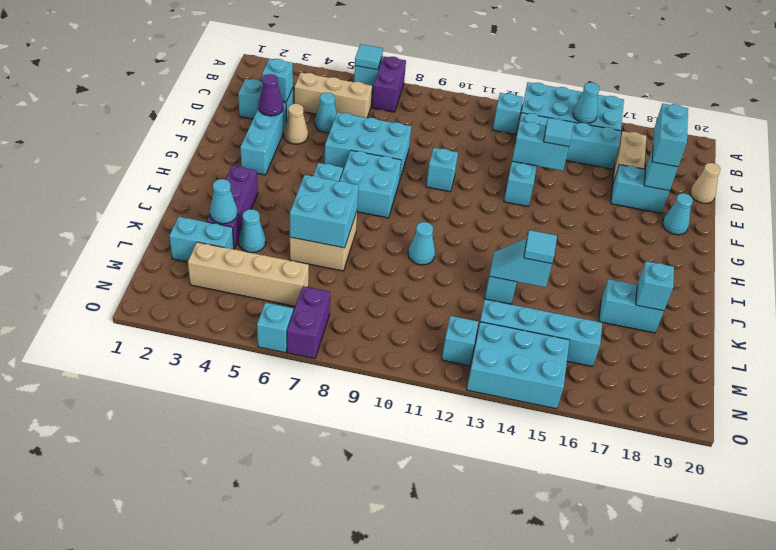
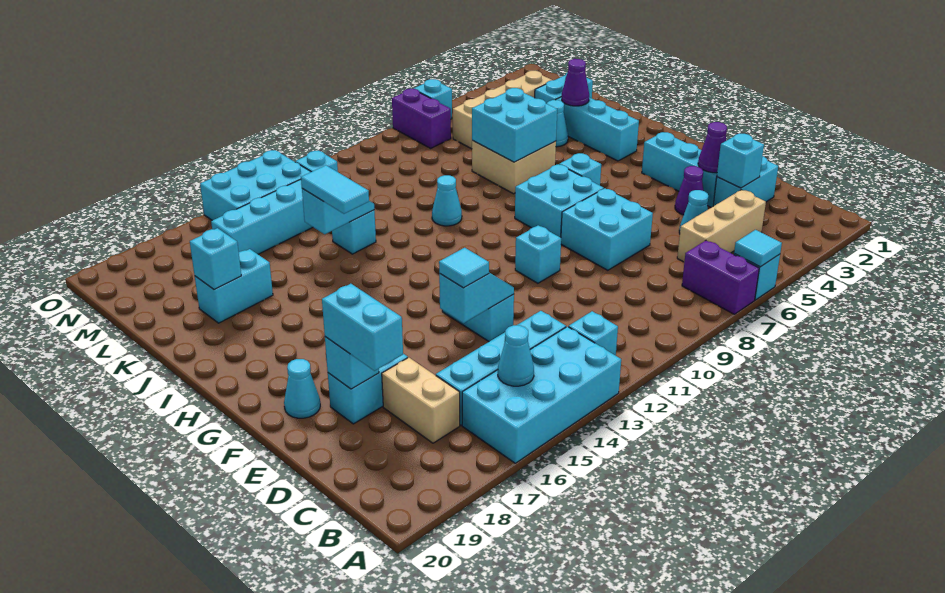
tan cone D20 level 1 -> none
tan cone E4 level 1 -> purple cone E4 level 1
cyan brick E6:F8 level 1 -> cyan brick E7:F8 level 1
cyan brick E13:E14 level 2 -> cyan slope E13:E14 level 2 top 14
purple brick I3:K3 level 1 -> cyan brick I3:K3 level 1
cyan cone K3 level 2 -> purple cone K3 level 2
cyan tile K14 level 3 -> cyan tile J14:K14 level 3

